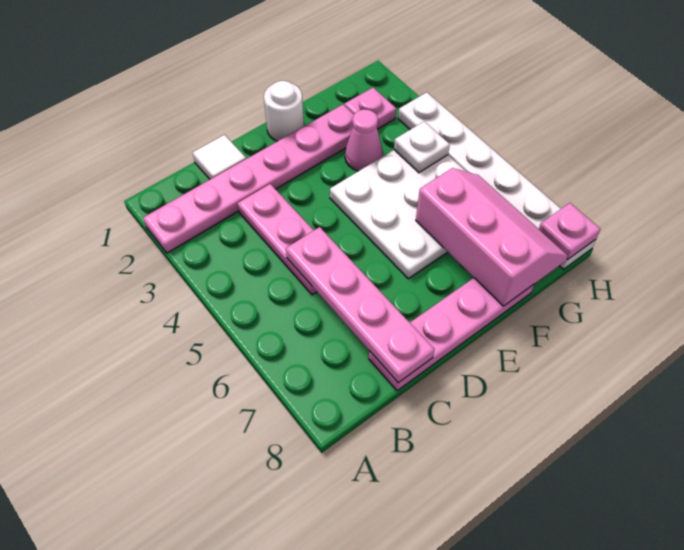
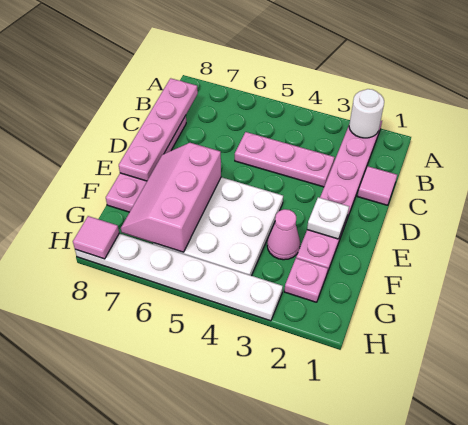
white tile C1 level 1 -> pink tile C1 level 1
pink plate C5:C8 level 2 -> pink plate B8:E8 level 2
white round brick E1 level 1 -> white round brick A2 level 2
pink slope F6:G8 level 2 top F -> pink slope E6:G7 level 2 top 6
white plate G4 level 2 -> white plate E2 level 2
pink plate H8 level 2 -> pink tile H8 level 2

